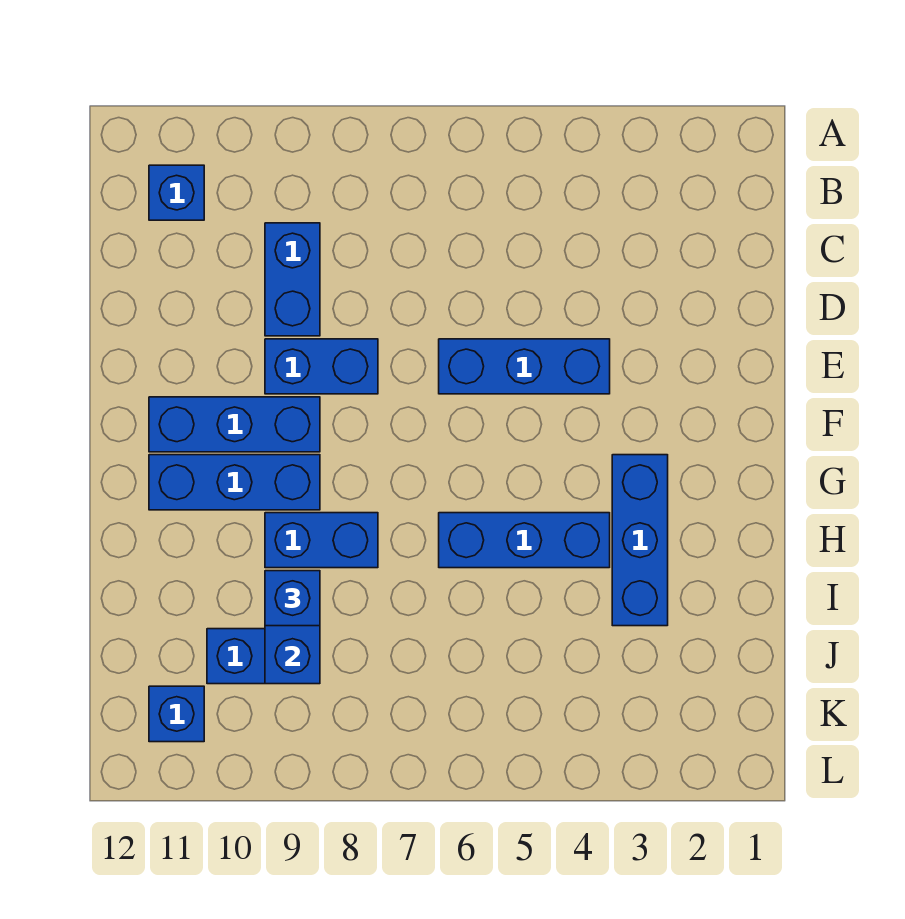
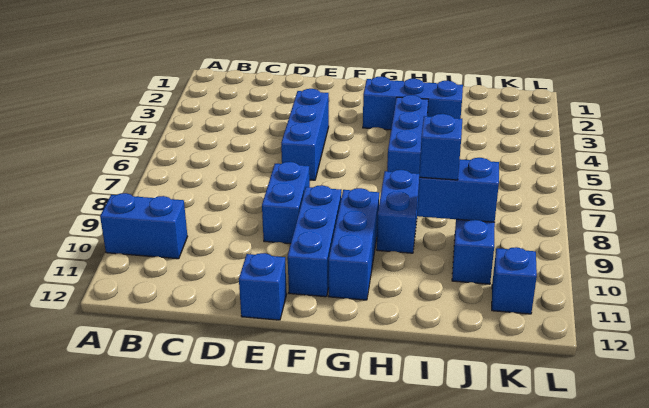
blue brick B11 level 1 -> blue brick E12 level 1
blue brick C9:D9 level 1 -> blue brick A10:B10 level 1

